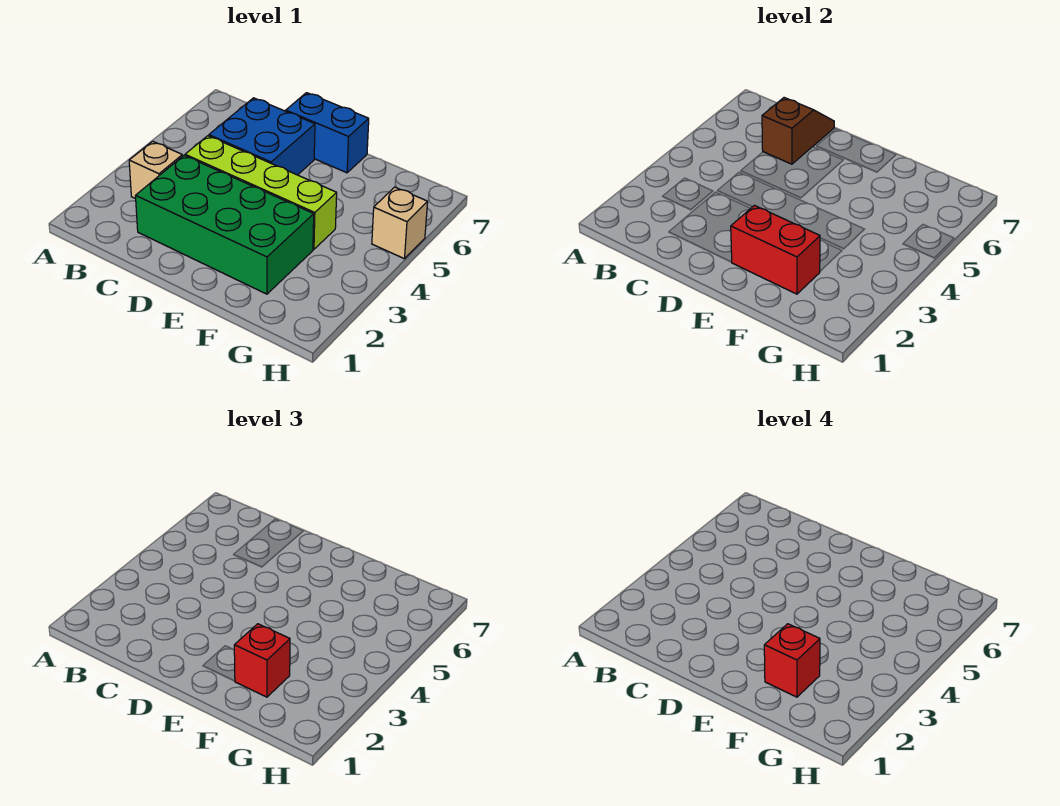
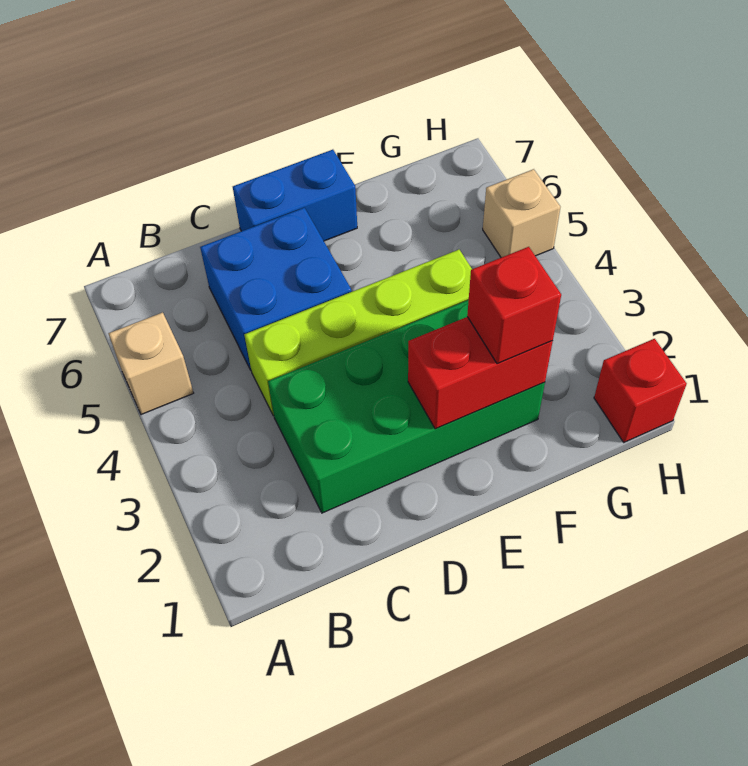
tan brick B3 level 1 -> tan brick A5 level 1
brown slope C6:C7 level 2 top 6 -> none
red brick F2 level 4 -> red brick H1 level 1

